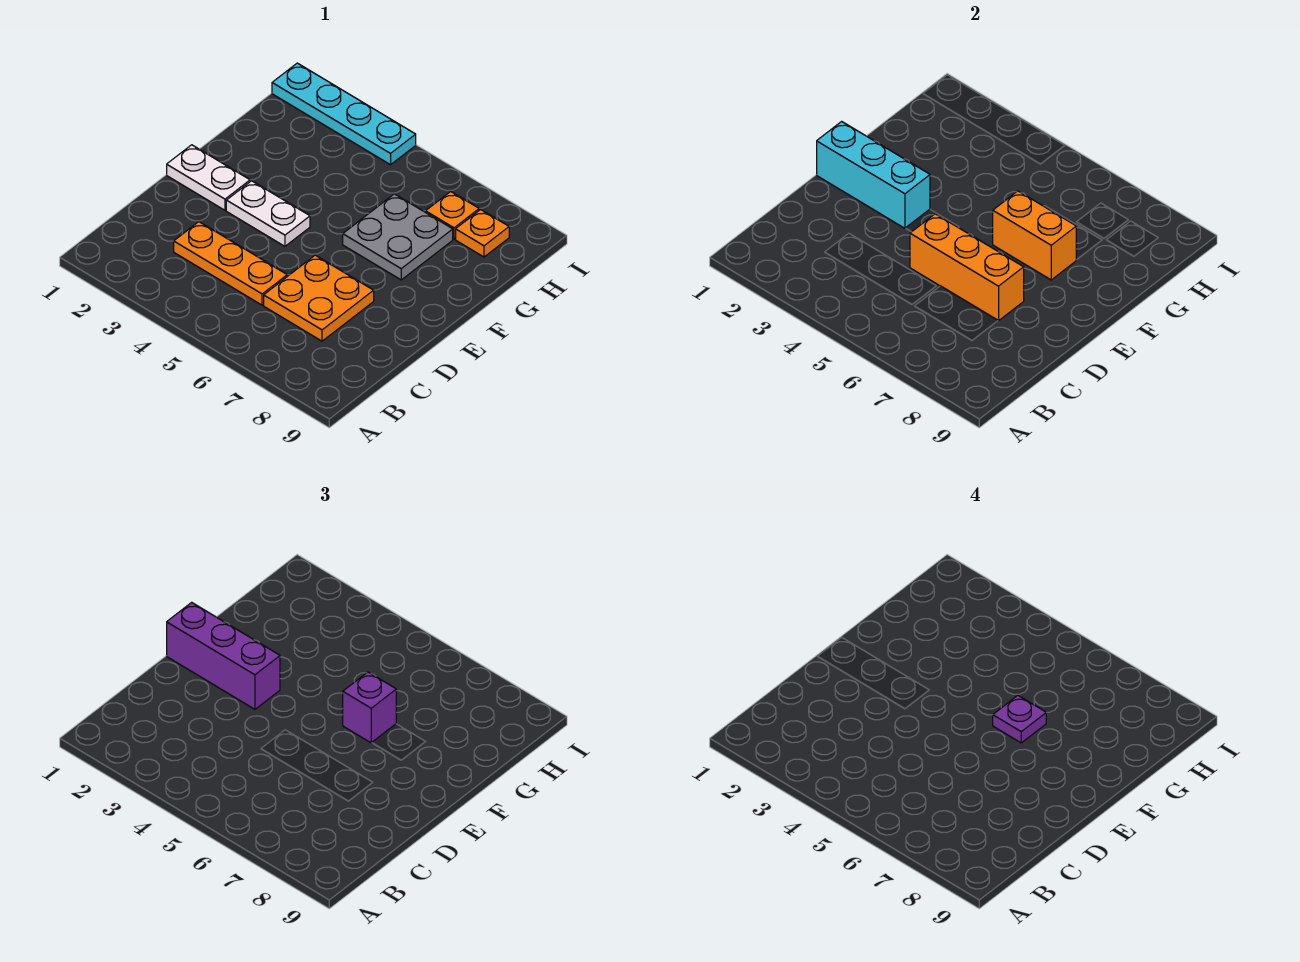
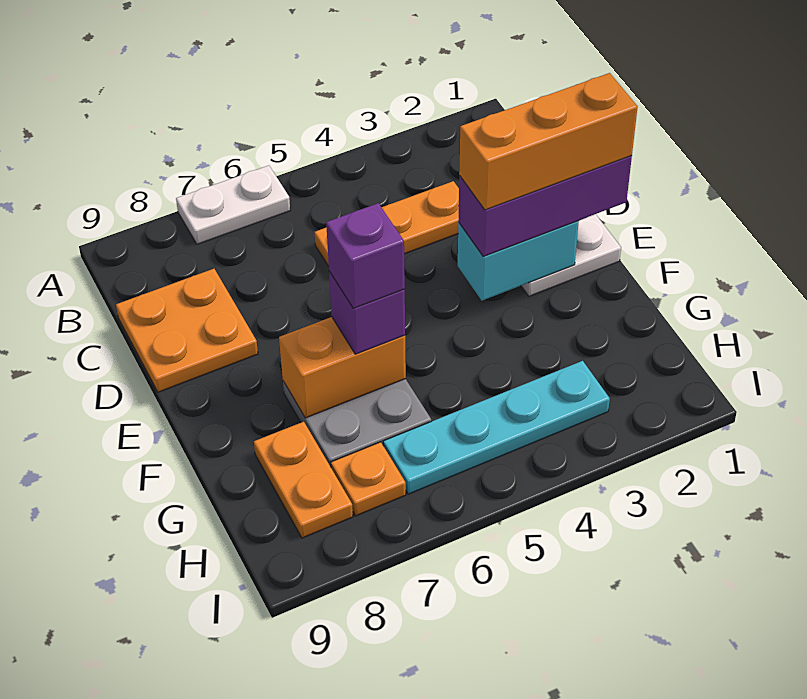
orange plate C6:D7 level 1 -> orange plate C8:D9 level 1
orange brick D5:D7 level 2 -> orange brick E1:E3 level 4
cyan brick E1:E3 level 2 -> cyan brick E2:E3 level 2
white plate E3:E4 level 1 -> white plate A6:A7 level 1
purple plate F6 level 4 -> purple brick F6 level 4
orange plate H8 level 1 -> orange plate G8:H8 level 1
cyan plate I1:I4 level 1 -> cyan plate H3:H6 level 1

